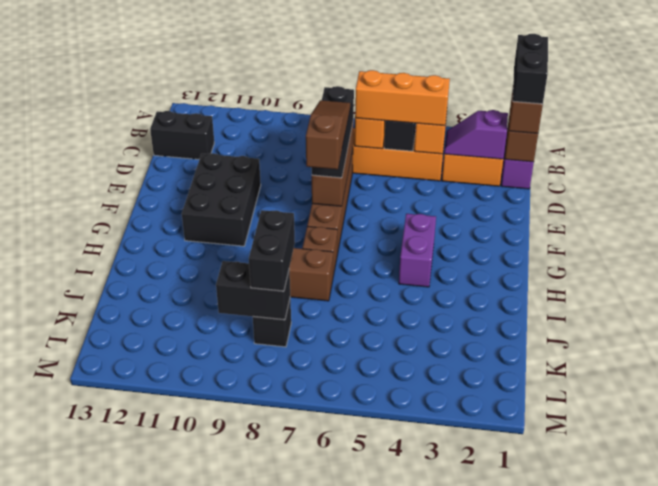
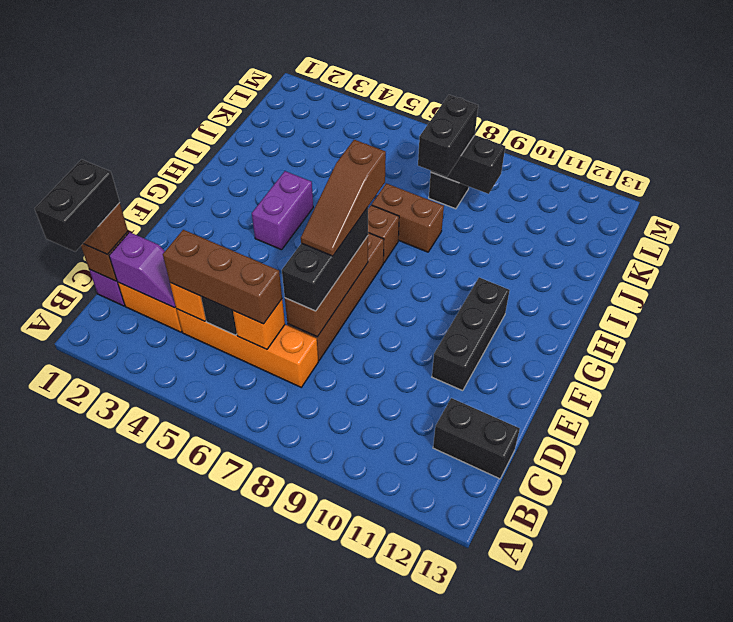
orange brick C4:C6 level 3 -> brown brick C4:C6 level 3
black brick E10:G11 level 1 -> black brick E11:G11 level 1

